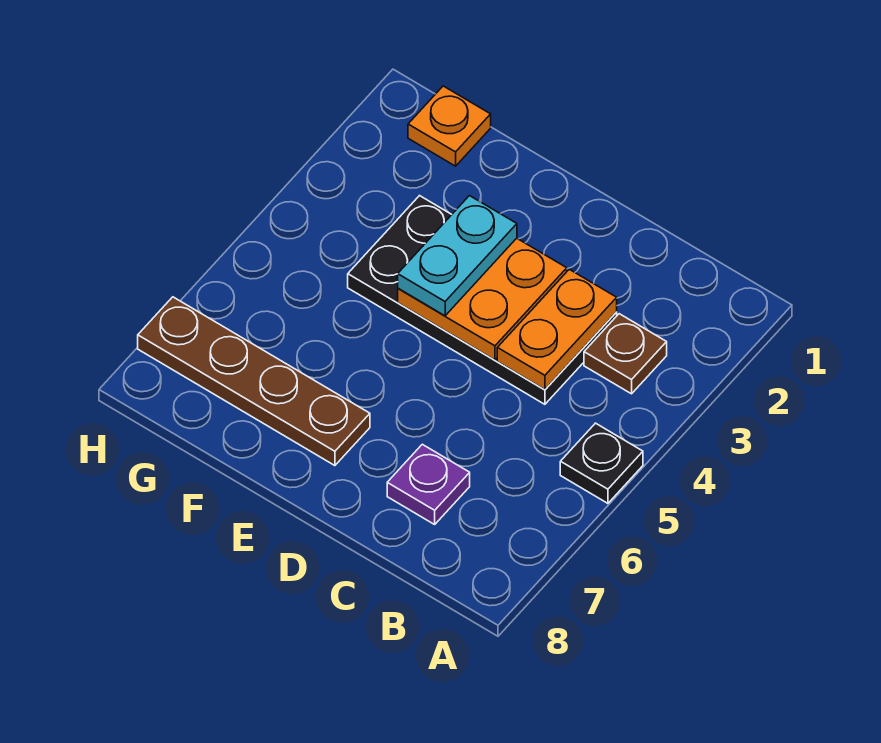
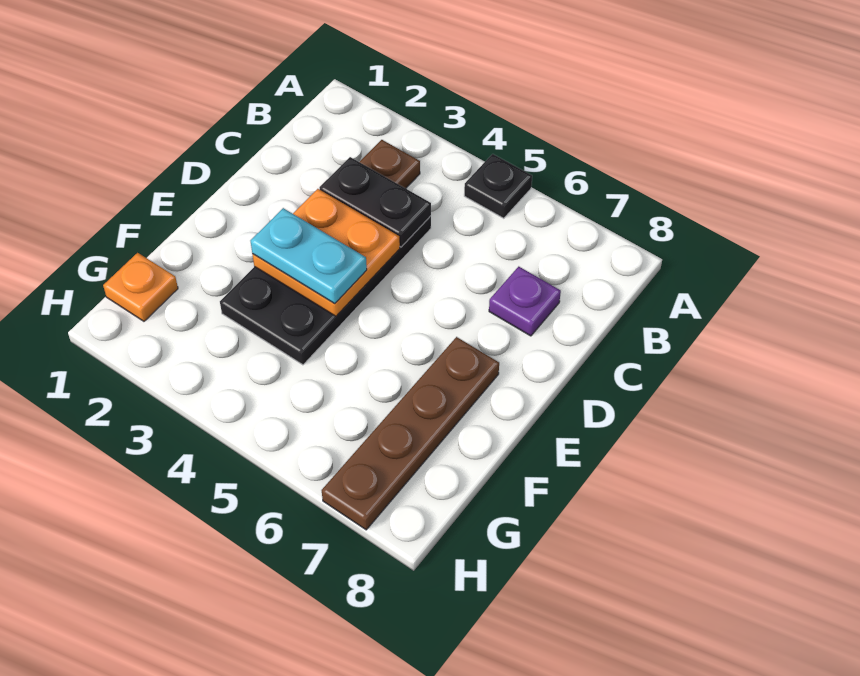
orange plate C3:C4 level 2 -> black plate C3:C4 level 2

